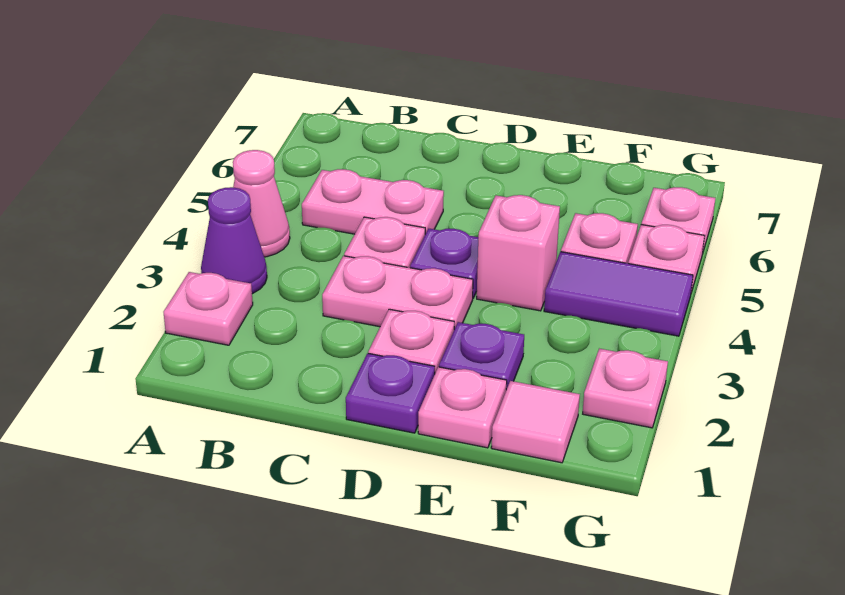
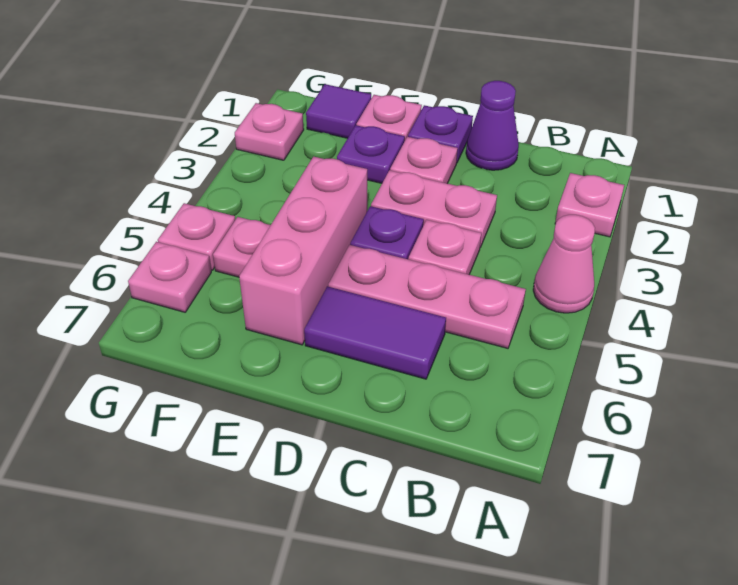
purple cone A3 level 1 -> purple cone C1 level 1
pink plate B5:C5 level 1 -> pink plate B5:D5 level 1
pink brick E4 level 1 -> pink brick E4:E6 level 1
pink tile F1 level 1 -> purple tile F1 level 1
purple tile F4:G4 level 1 -> purple tile C6:D6 level 1

